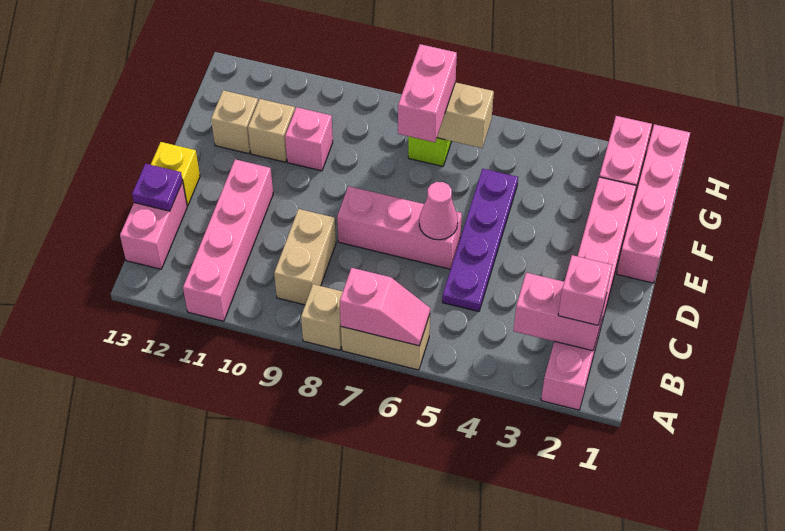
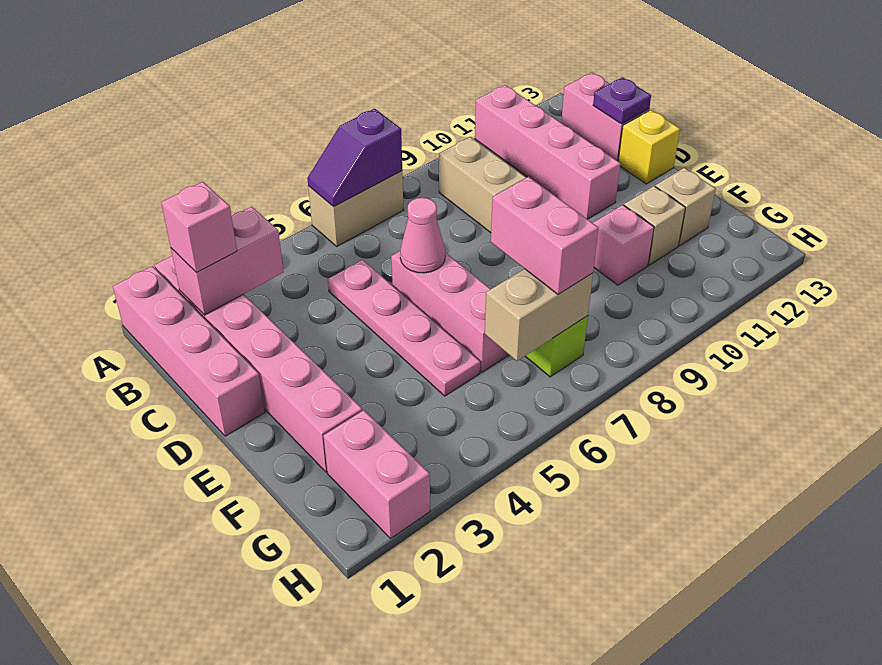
pink slope A6:A7 level 2 top 7 -> purple slope A6:A7 level 2 top 7
tan brick A8 level 1 -> none
purple plate C5:F5 level 1 -> pink plate C5:F5 level 1
pink brick D6:D8 level 1 -> pink brick D6:F6 level 1
pink brick E1:H1 level 1 -> pink brick A1:D1 level 1

